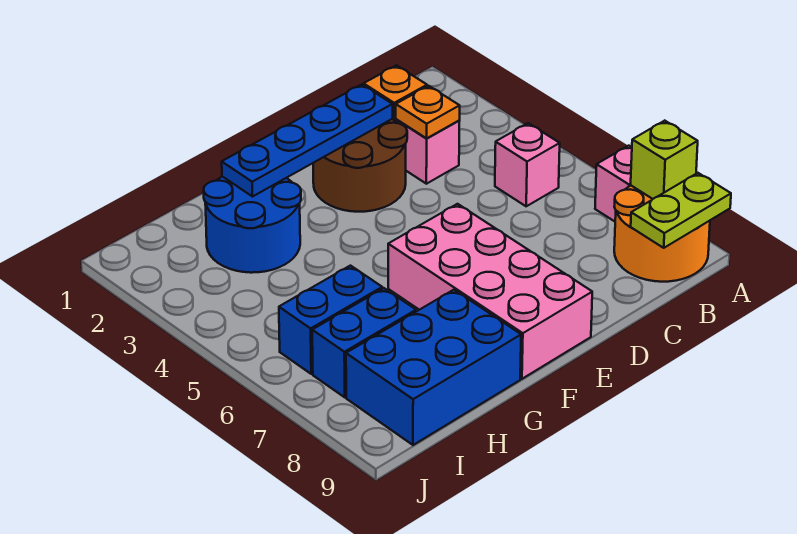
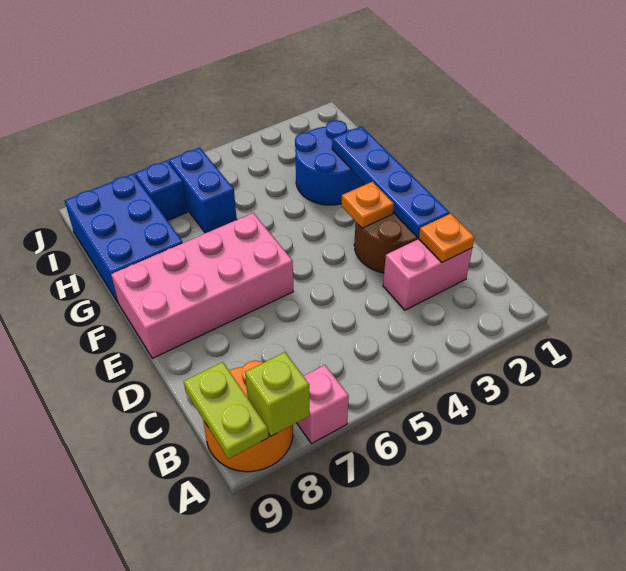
pink brick B5 level 1 -> none
orange plate C3 level 2 -> orange plate E3 level 2
blue brick H7:I7 level 1 -> blue brick I7 level 1

